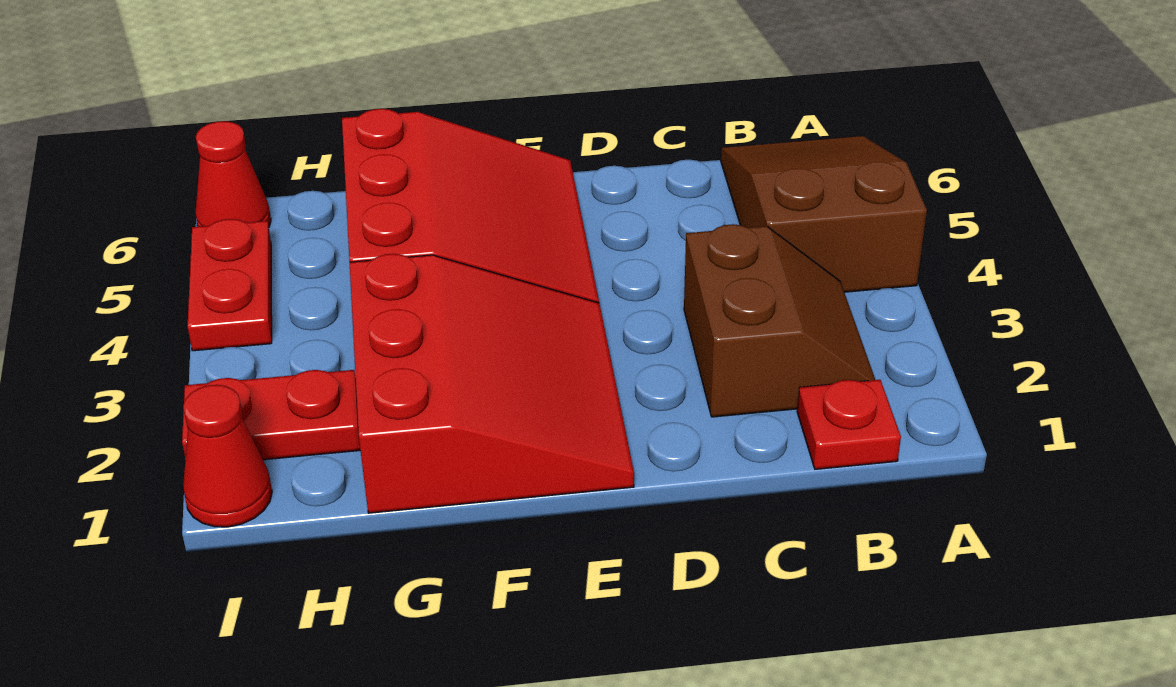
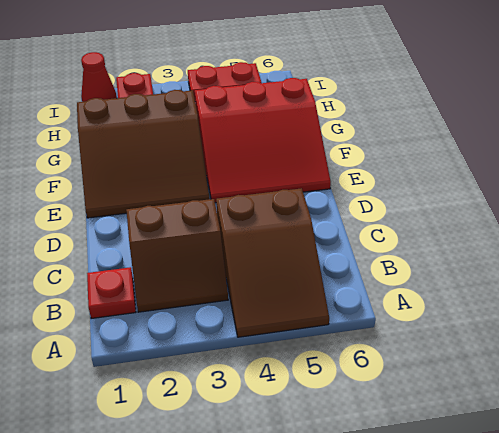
brown slope A4:B6 level 1 top 4 -> brown slope A4:C5 level 1 top C
red slope E1:G3 level 1 top G -> brown slope E1:G3 level 1 top G
red cone I6 level 1 -> none

